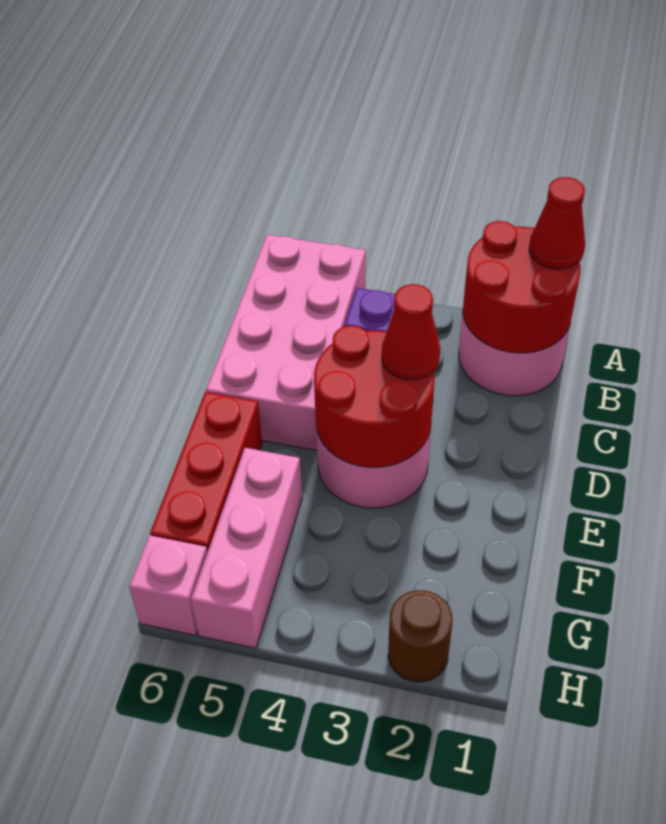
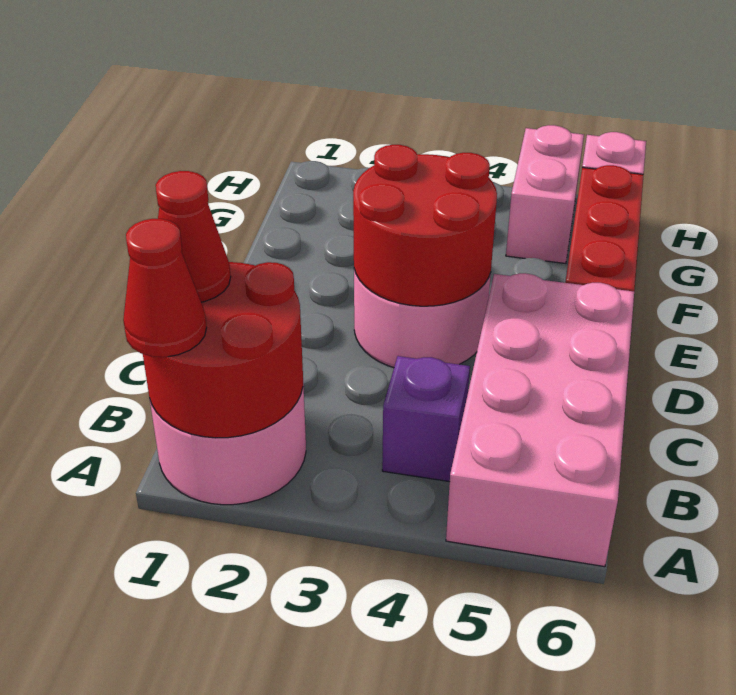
red cone D3 level 3 -> red cone B1 level 3
pink brick F5:H5 level 1 -> pink brick G5:H5 level 1
brown round brick H2 level 1 -> none

